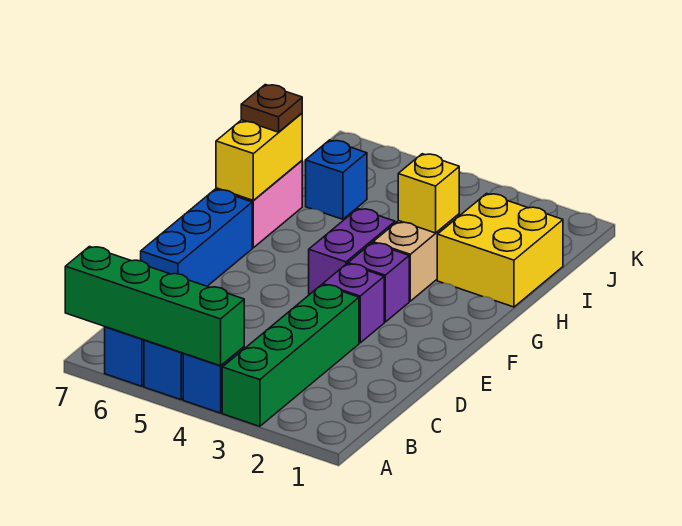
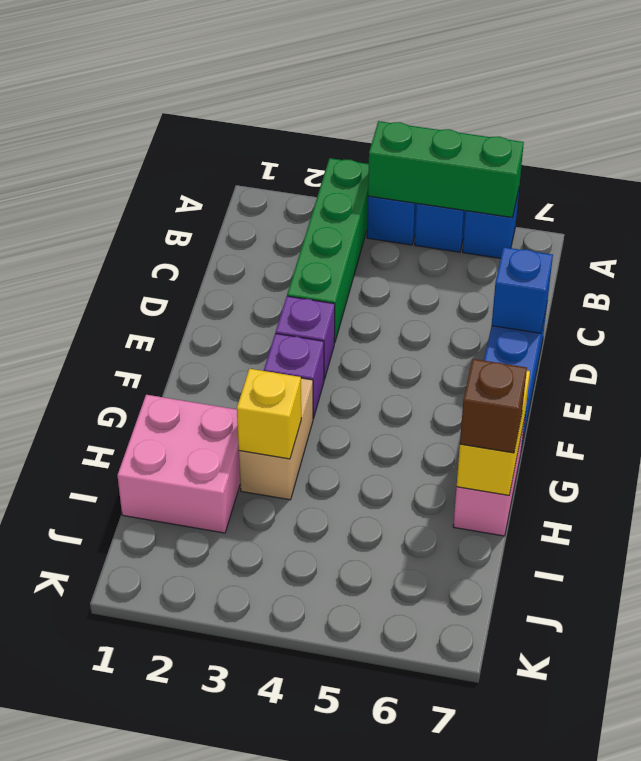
green brick A4:A7 level 2 -> green brick A4:A6 level 2
purple brick F4:G4 level 1 -> none
yellow brick H1:I2 level 1 -> pink brick H1:I2 level 1
brown plate H7 level 3 -> brown brick H7 level 3
blue brick I6 level 1 -> blue brick D7 level 2

